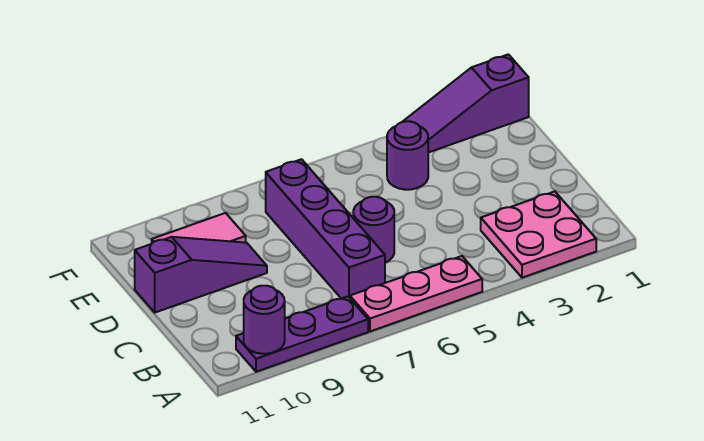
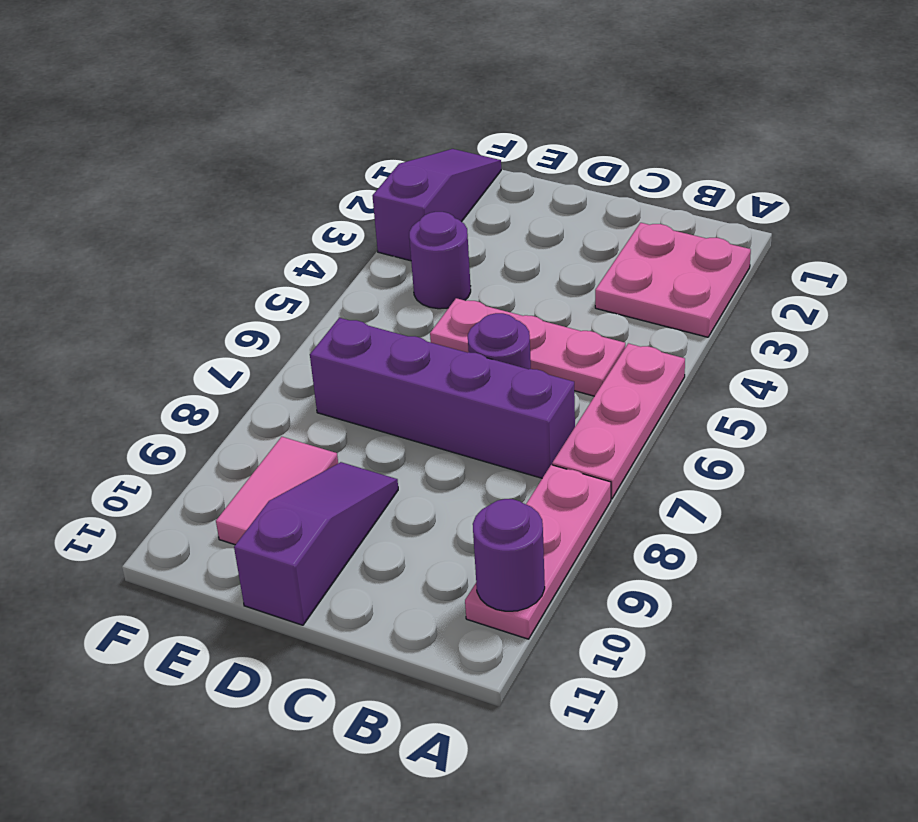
purple plate A8:A10 level 1 -> pink plate A8:A10 level 1
none -> pink plate B5:D5 level 1
purple slope F1:F3 level 1 top 1 -> purple slope F1:F3 level 1 top 3

